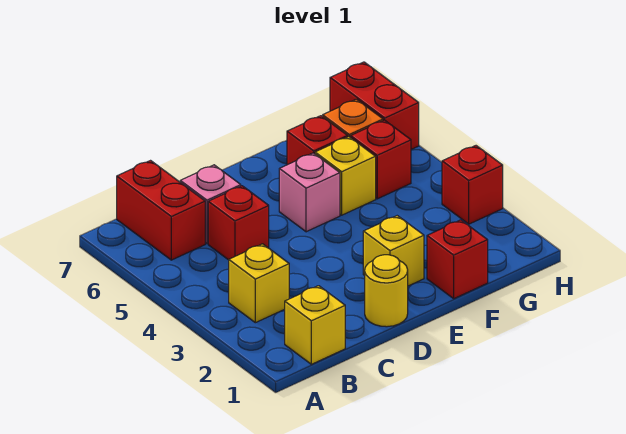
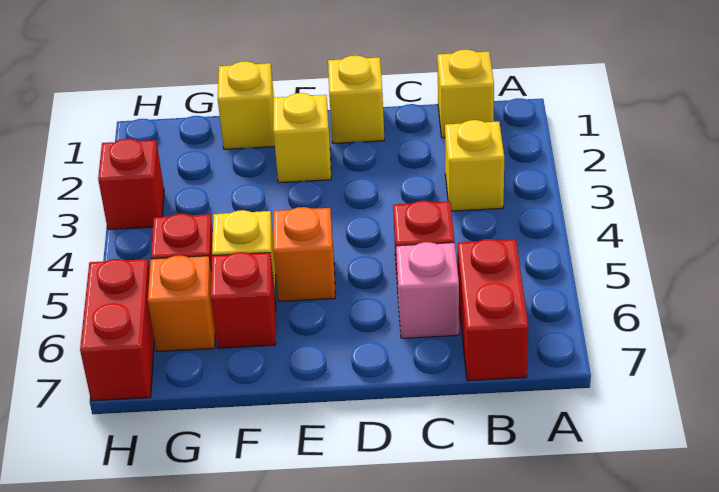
yellow round brick D1 level 1 -> yellow brick D1 level 1
pink brick E5 level 1 -> orange brick E5 level 1
red brick F1 level 1 -> yellow brick F1 level 1

